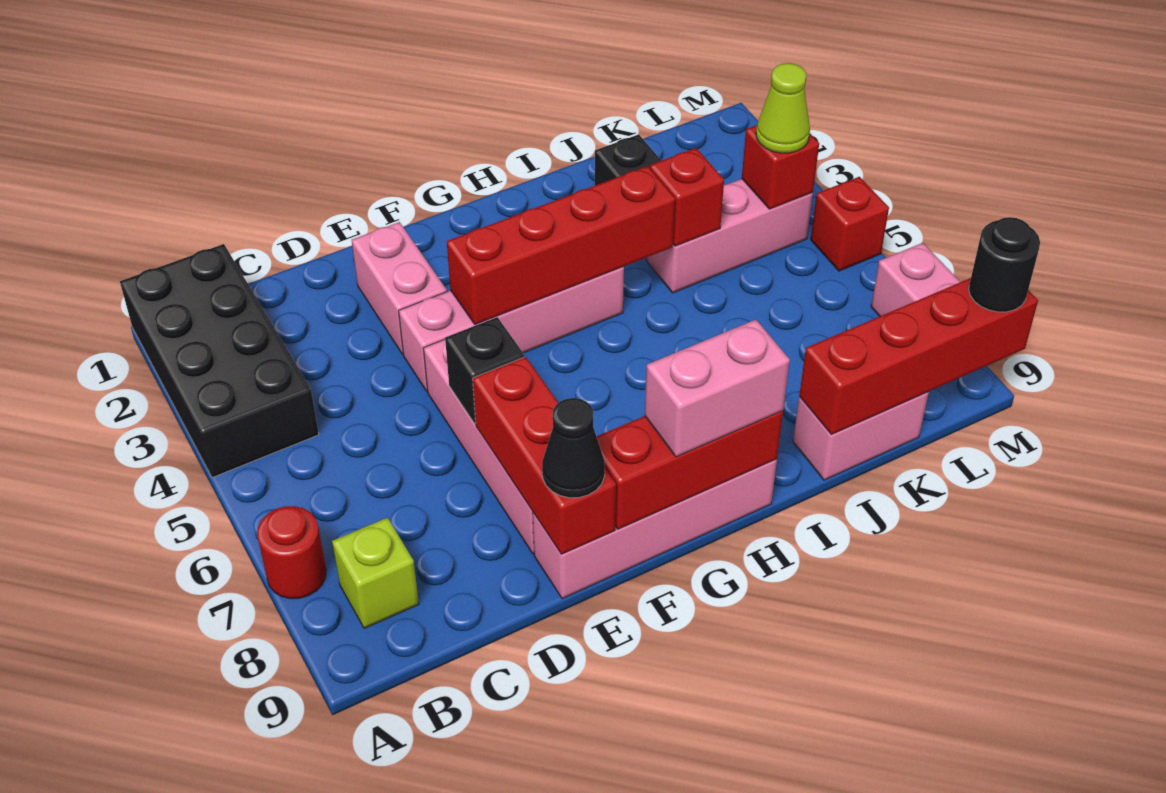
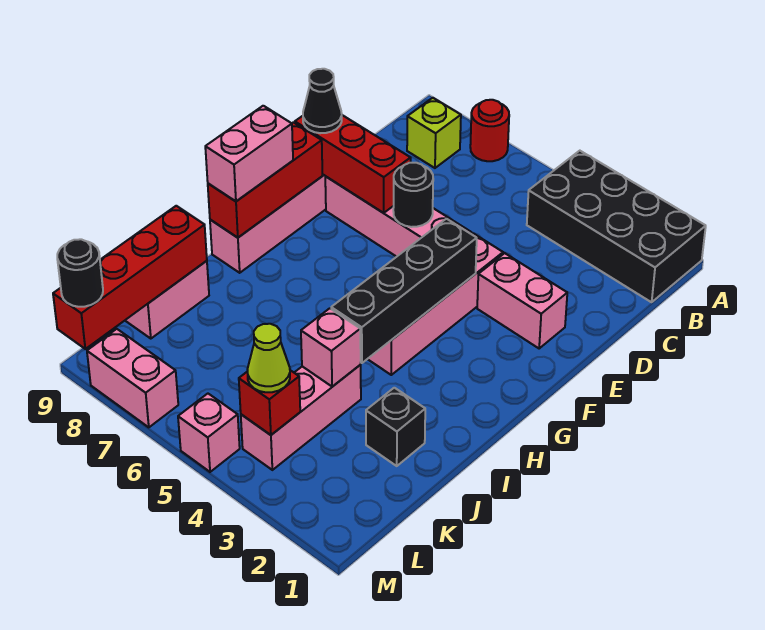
black brick E6 level 2 -> black round brick E6 level 2
red brick F4:I4 level 2 -> black brick F4:I4 level 2
red brick J4 level 2 -> pink brick J4 level 2
red brick M5 level 1 -> pink brick M5 level 1

